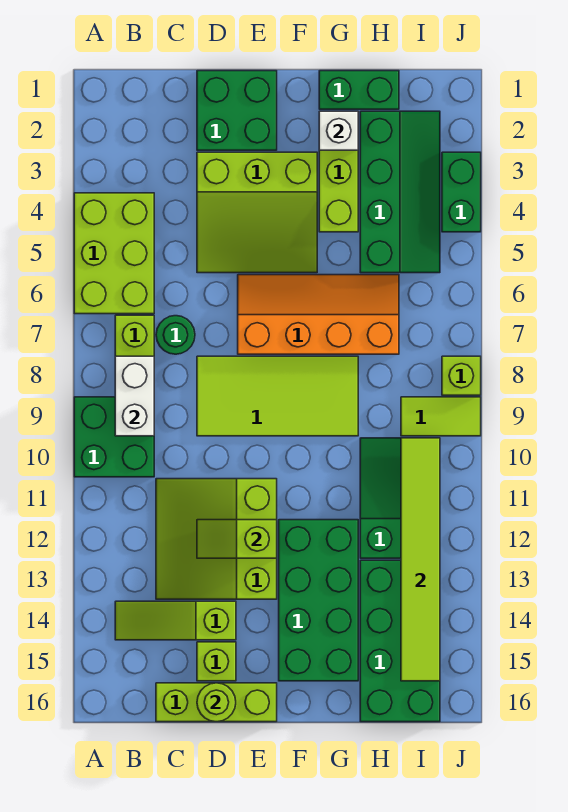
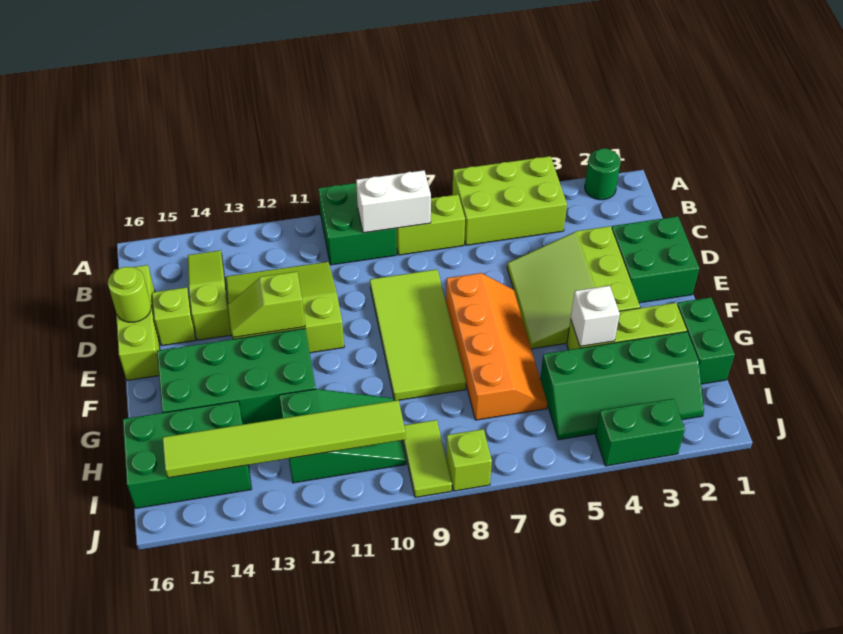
green round brick C7 level 1 -> green round brick A2 level 1
lime slope D12:E12 level 2 top E -> lime slope E12:E13 level 2 top 12
white brick G2 level 2 -> white brick G4 level 2
green brick H13:I16 level 1 -> green brick H14:I16 level 1

